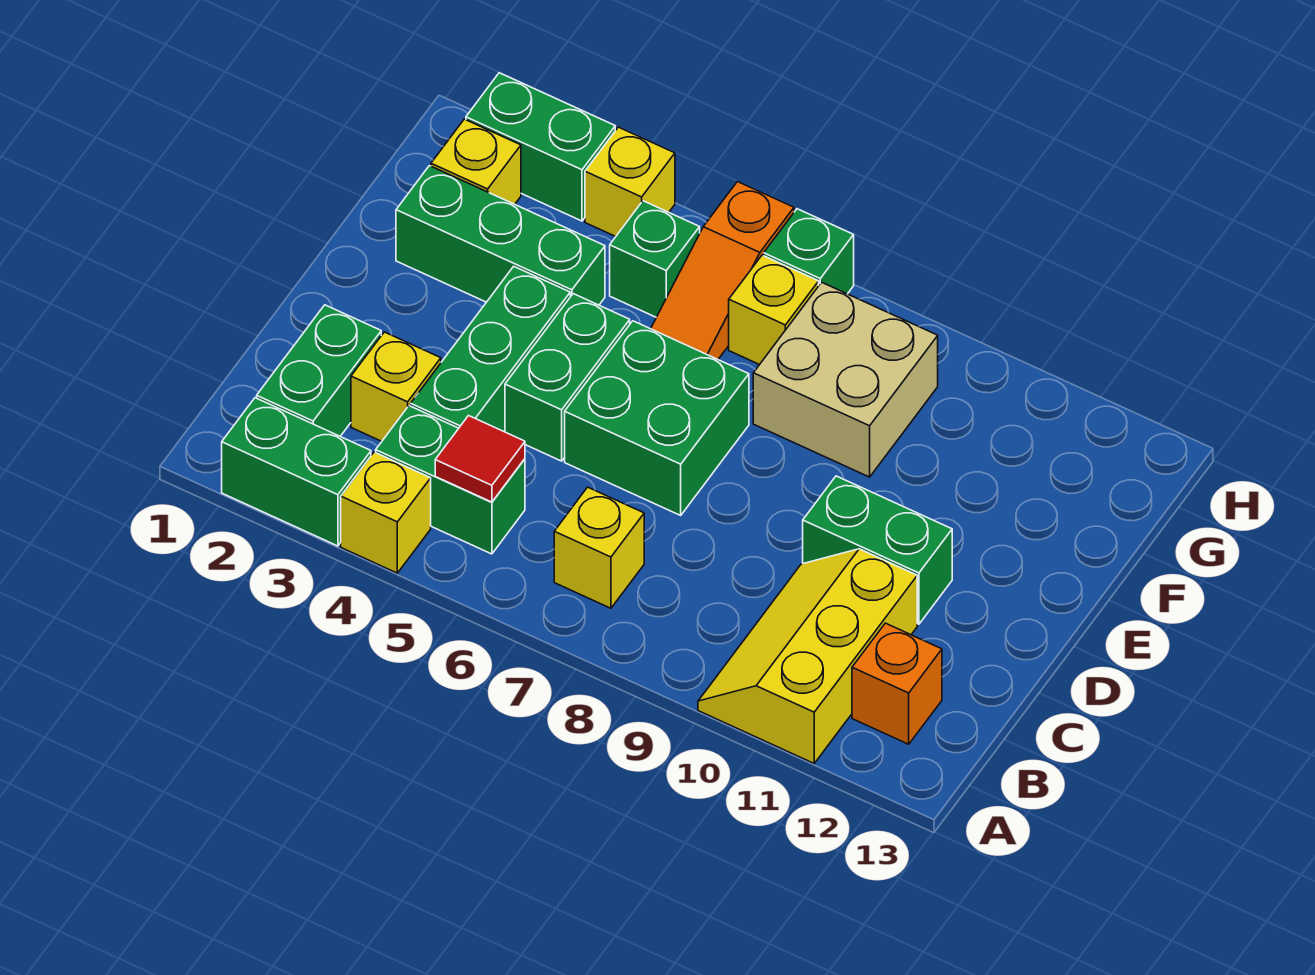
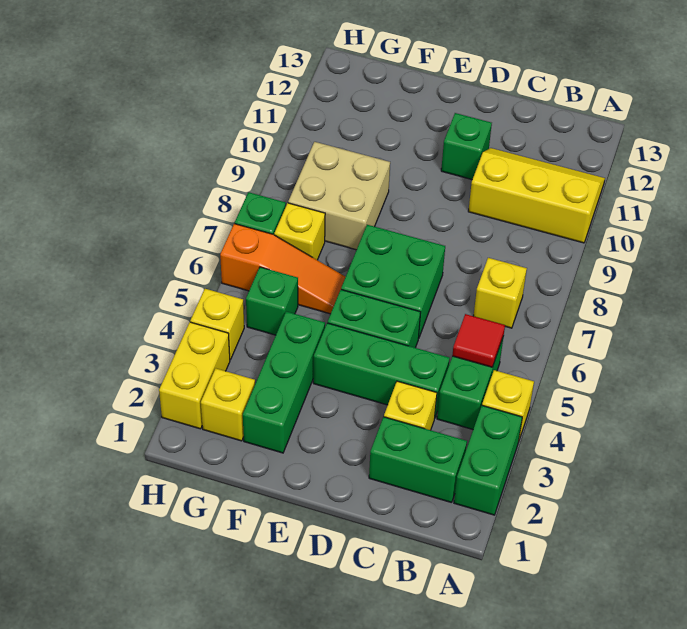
yellow slope A10:C11 level 1 top 11 -> yellow slope A10:C11 level 1 top 10
orange brick B12 level 1 -> none
green brick D10:D11 level 1 -> green brick D11 level 1
green brick H2:H3 level 1 -> yellow brick H2:H3 level 1

